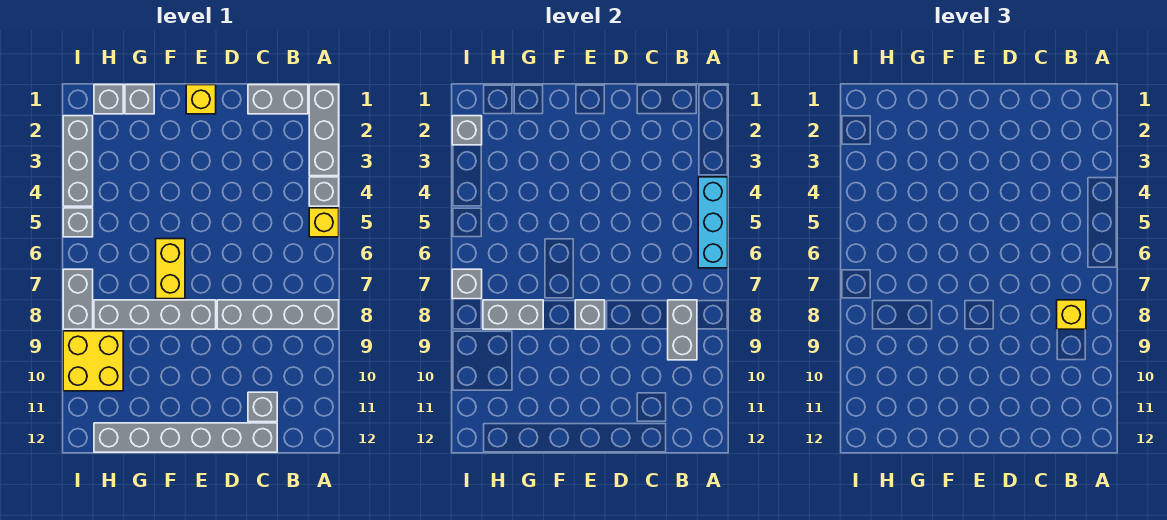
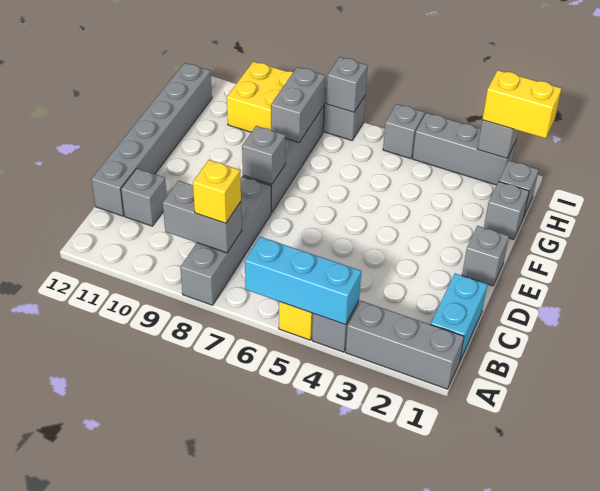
grey brick B1:C1 level 1 -> cyan brick B1:C1 level 1
yellow brick E1 level 1 -> grey brick E1 level 1
yellow brick F6:F7 level 1 -> yellow brick I1:I2 level 3

